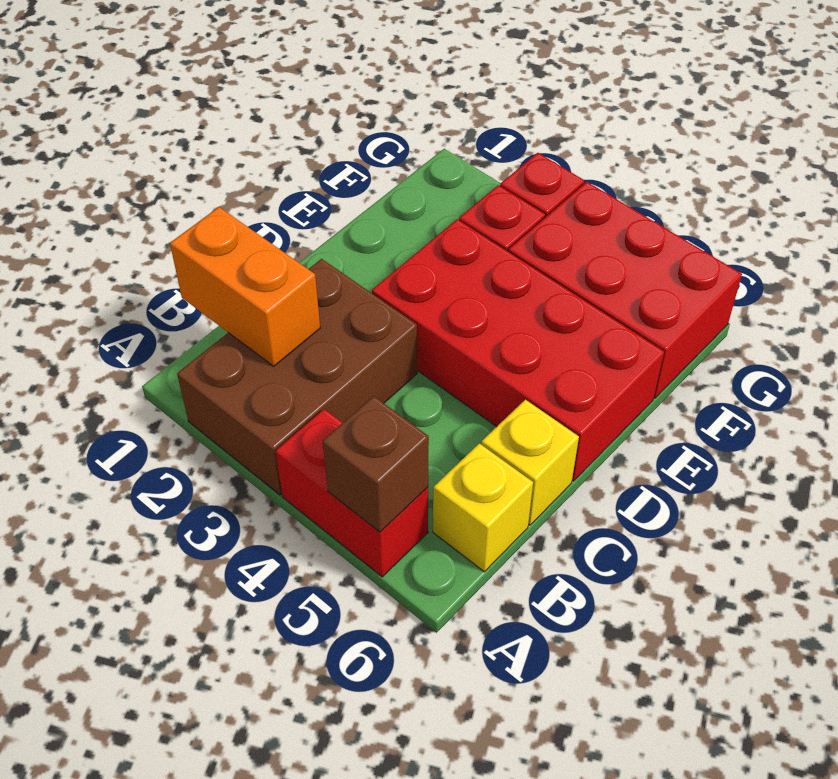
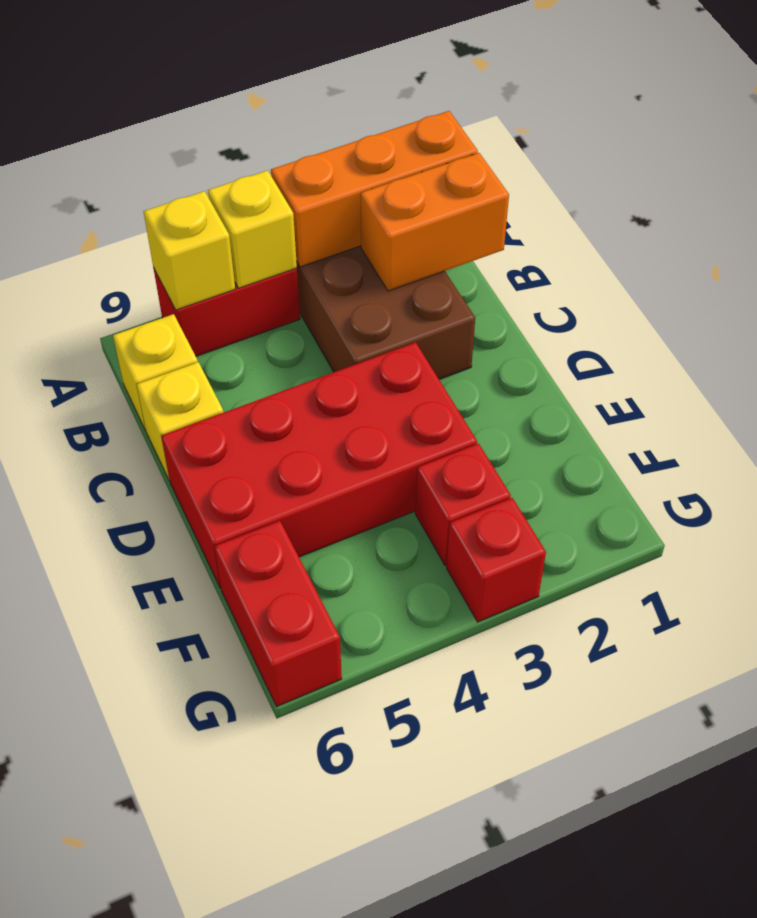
none -> orange brick A1:A3 level 2
none -> yellow brick A4 level 2
brown brick A5 level 2 -> yellow brick A5 level 2
red brick F4:G6 level 1 -> red brick F6:G6 level 1

